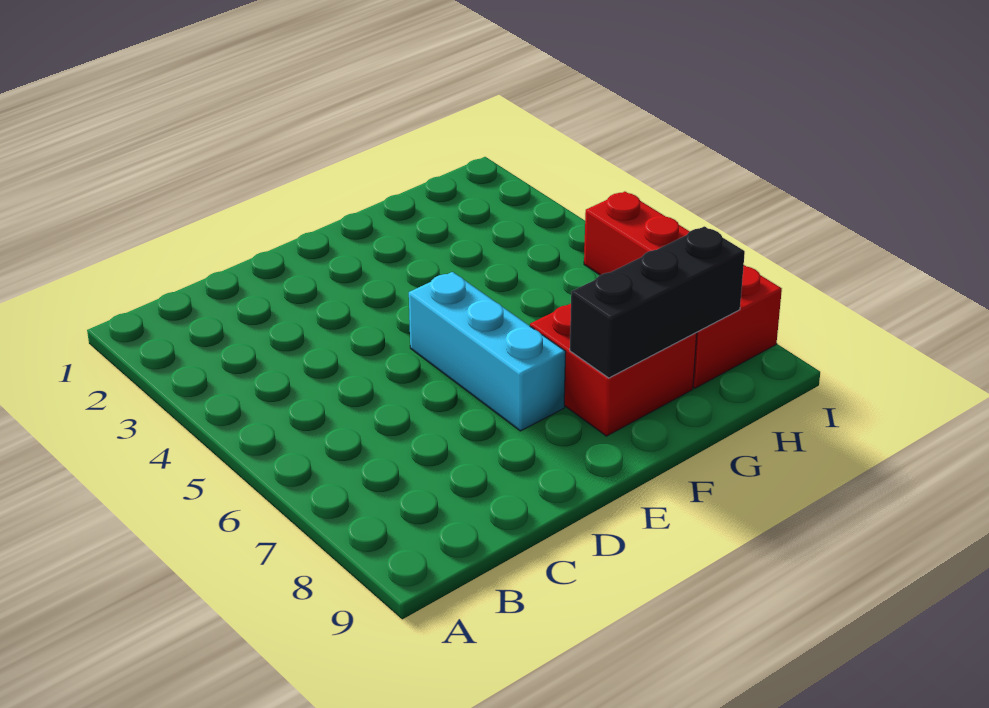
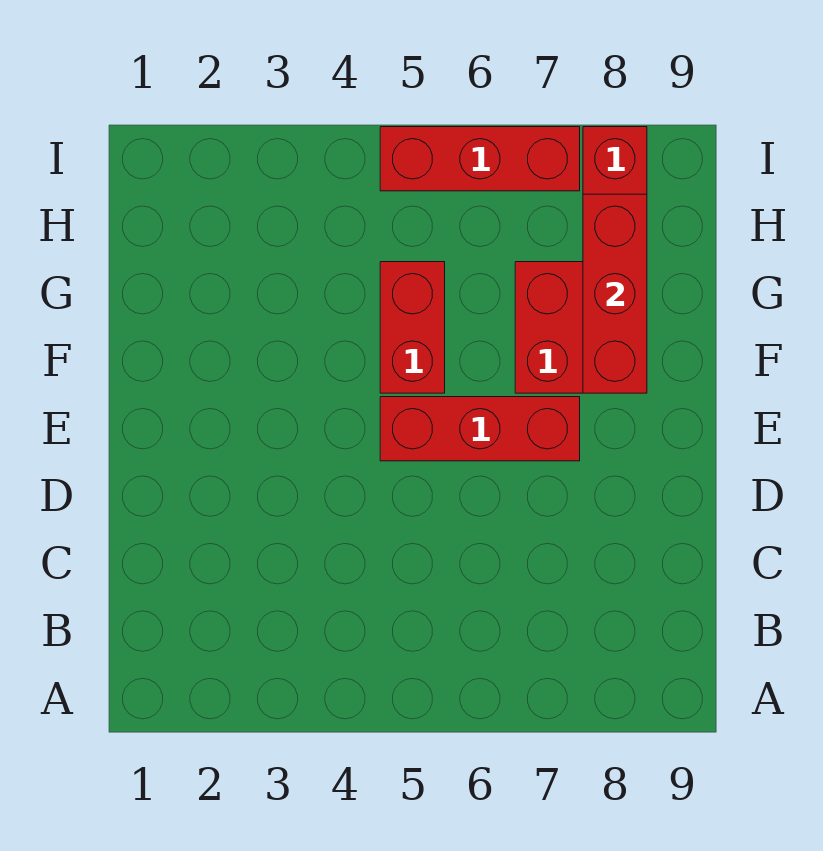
cyan brick E5:E7 level 1 -> red brick E5:E7 level 1
none -> red brick F5:G5 level 1
black brick F8:H8 level 2 -> red brick F8:H8 level 2

